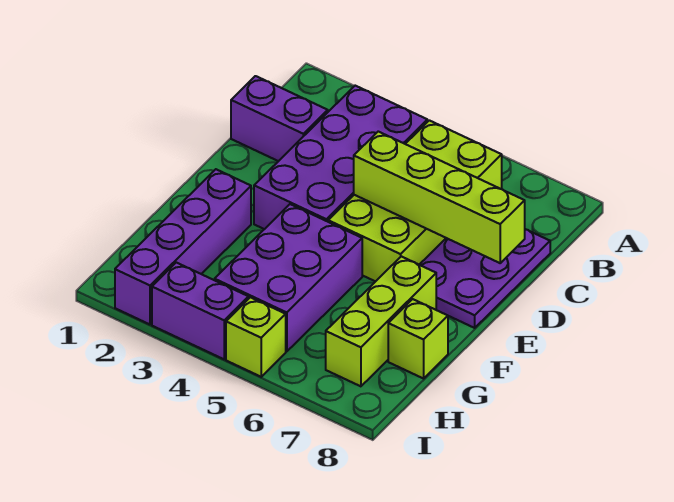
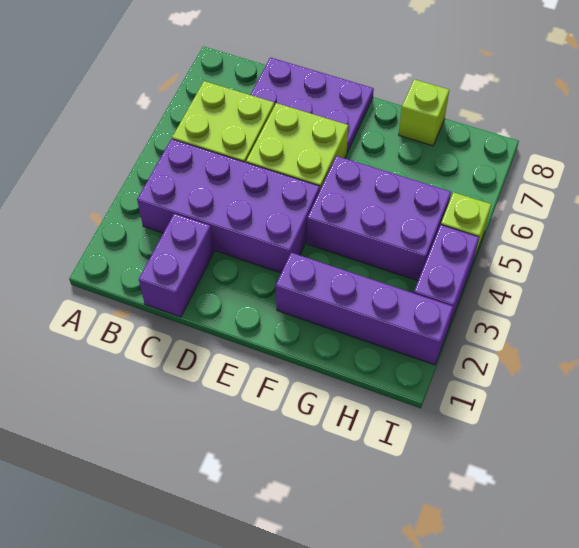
lime brick D5:D8 level 2 -> none
lime brick F7:H7 level 1 -> none

